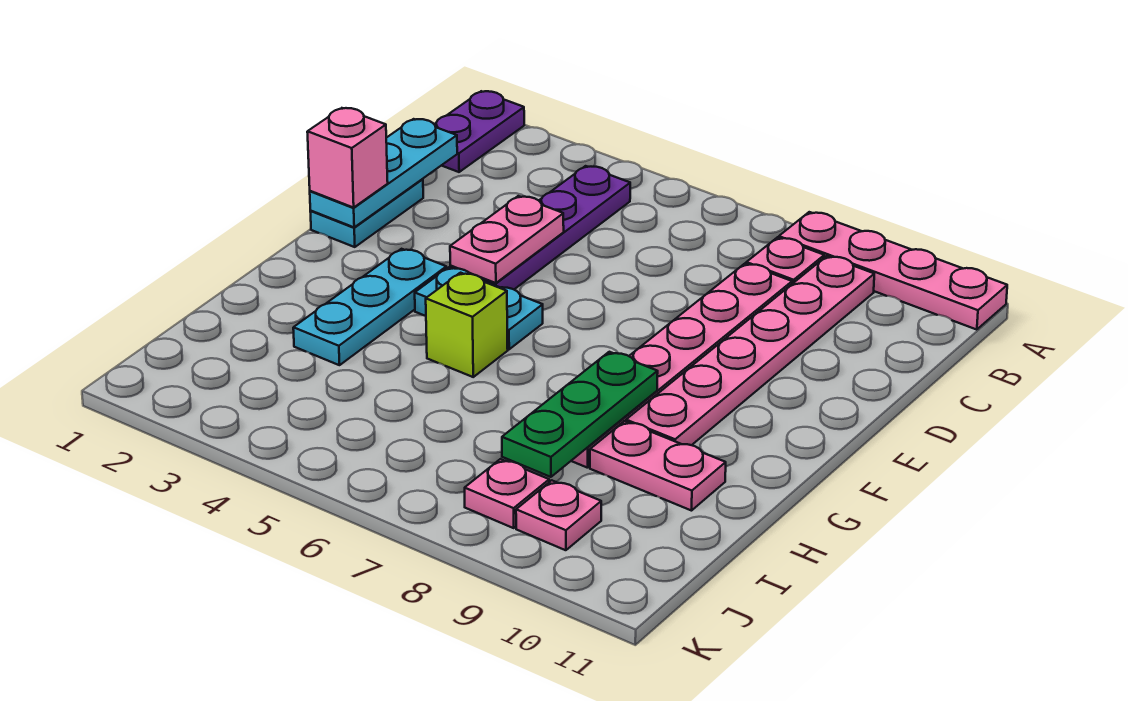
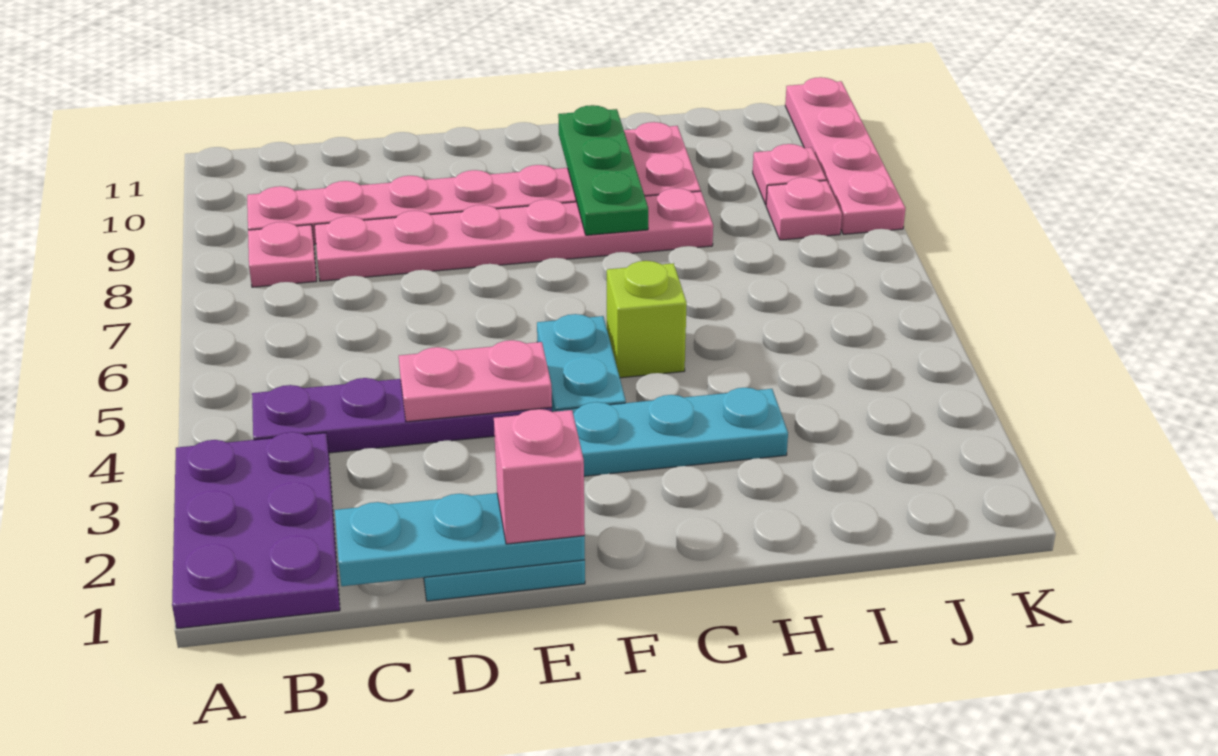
purple plate A1:B1 level 1 -> purple plate A1:B3 level 1
pink plate A8:A11 level 1 -> pink plate K8:K11 level 1
green plate G8:I8 level 2 -> green plate G8:G10 level 2

